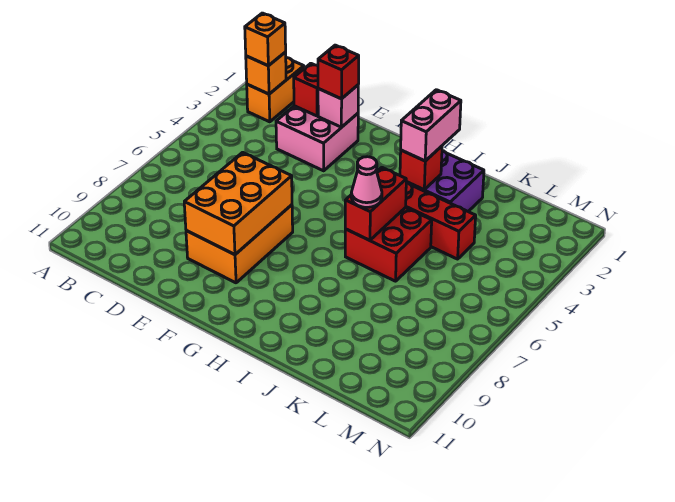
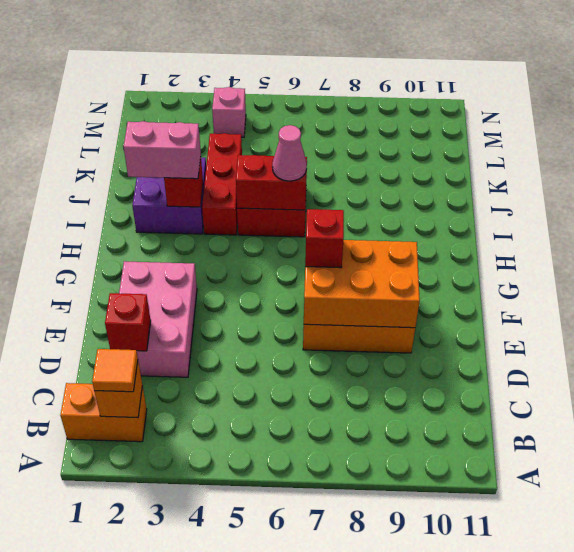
orange brick B2 level 3 -> orange tile B2 level 3
pink brick D2:E3 level 1 -> pink brick D2:F3 level 1
pink brick E2 level 2 -> pink brick M4 level 1
red brick E2 level 3 -> red brick F7 level 3

